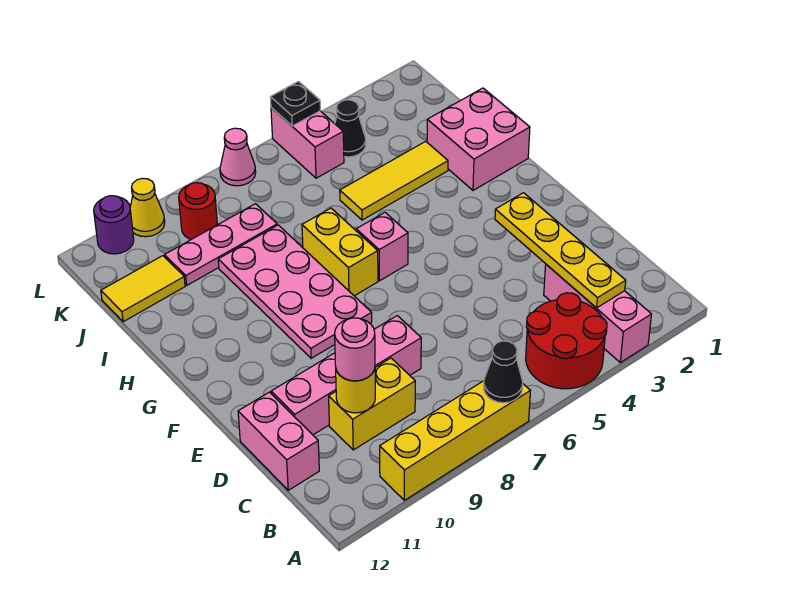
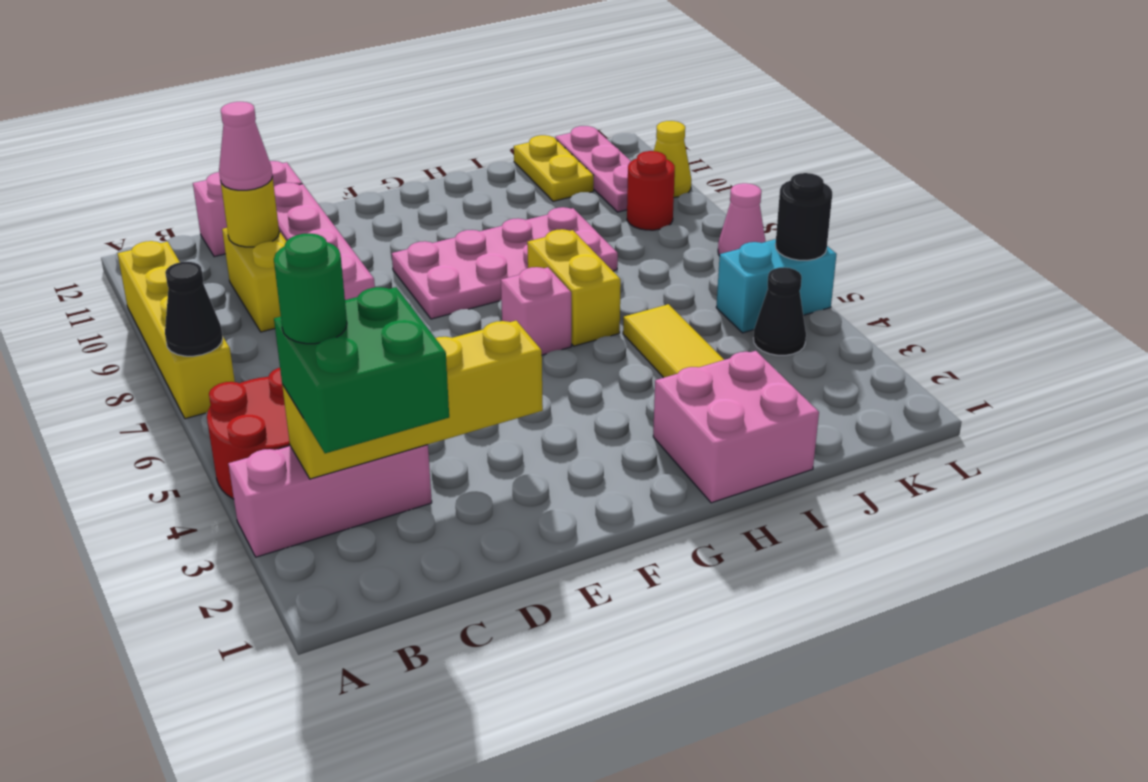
none -> green brick B2:C3 level 3
yellow plate B3:E3 level 2 -> yellow brick B3:E3 level 2
none -> green round brick B3 level 4
pink round brick C10 level 3 -> pink cone C10 level 3
yellow brick G7:H7 level 1 -> yellow brick H6:H7 level 1
pink plate J8:J10 level 1 -> pink plate K10:K12 level 1
yellow tile J11:J12 level 1 -> yellow plate J11:J12 level 1
pink brick K5:L5 level 1 -> cyan brick K5:L5 level 1
black plate L5 level 2 -> black round brick L5 level 2
purple round brick L11 level 1 -> none

